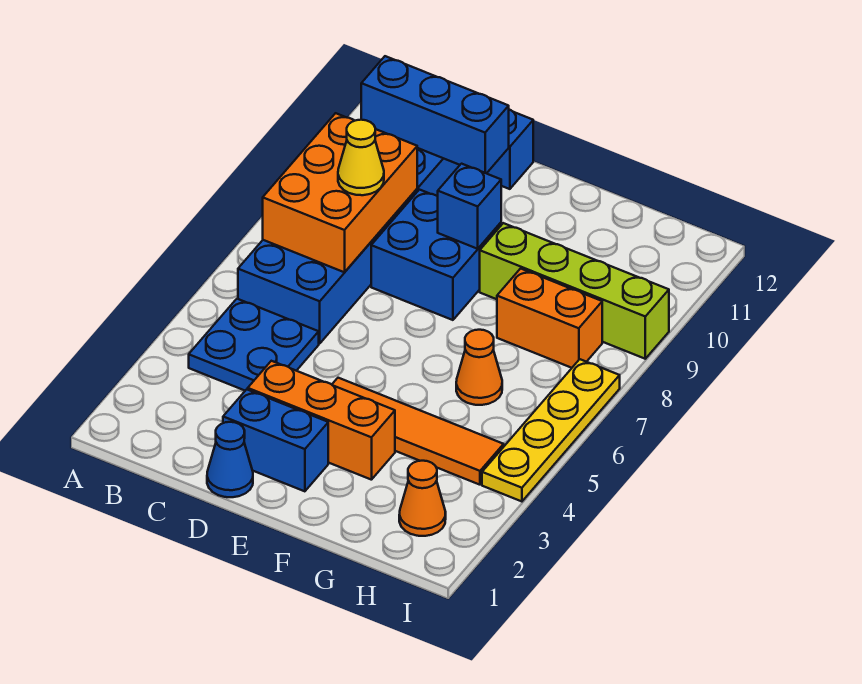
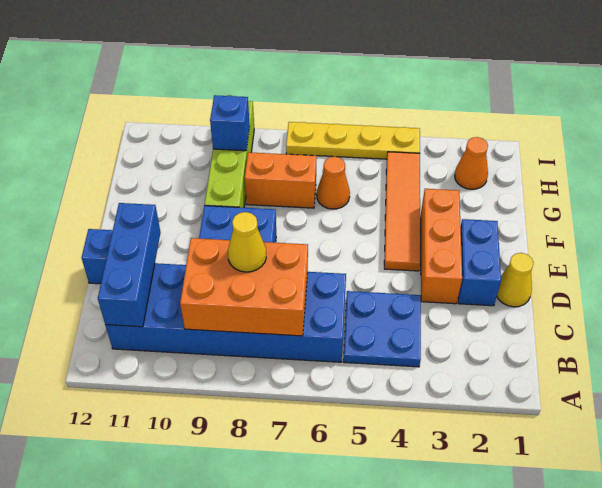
blue cone D1 level 1 -> yellow cone D1 level 1
blue brick E9 level 2 -> blue brick H9 level 2
orange brick G8:H8 level 1 -> orange brick G7:G8 level 1

